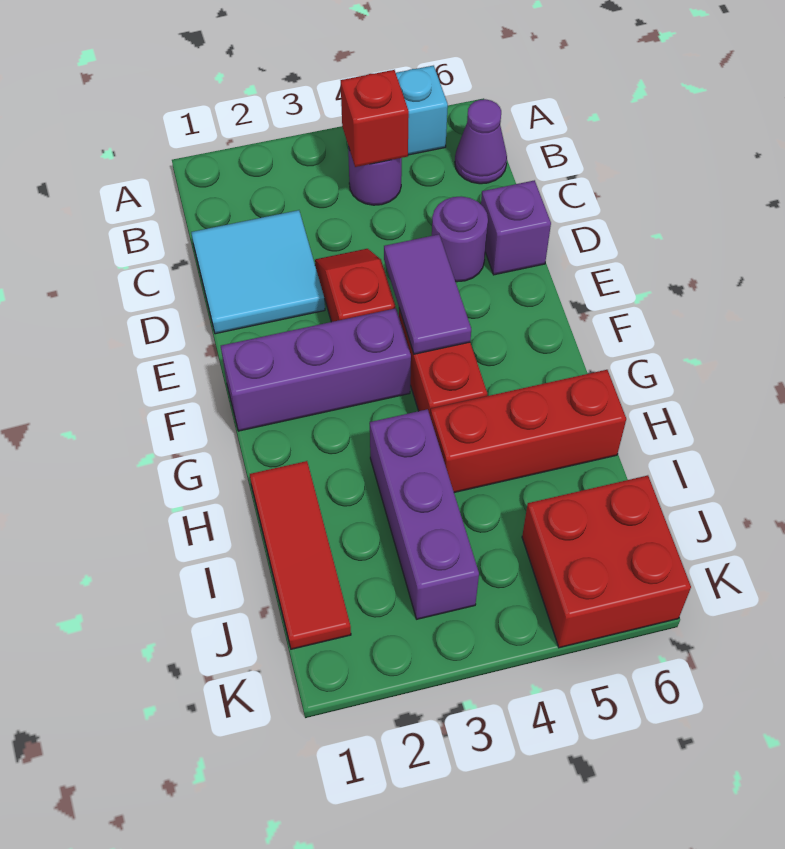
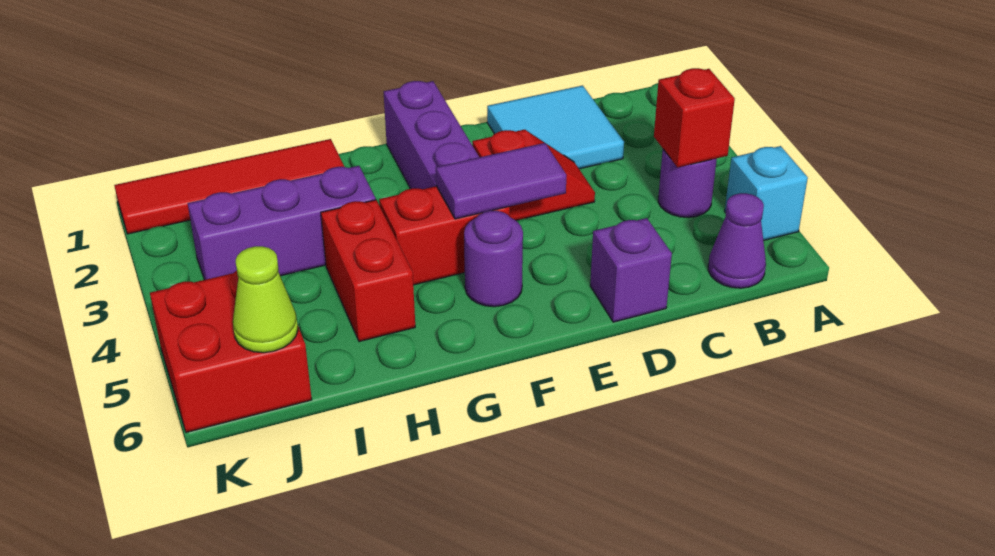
purple round brick D5 level 1 -> purple round brick F5 level 1
red tile H1:J1 level 1 -> red tile H1:K1 level 1
red brick H4:H6 level 1 -> red brick H4:H5 level 1
none -> lime cone J6 level 2

